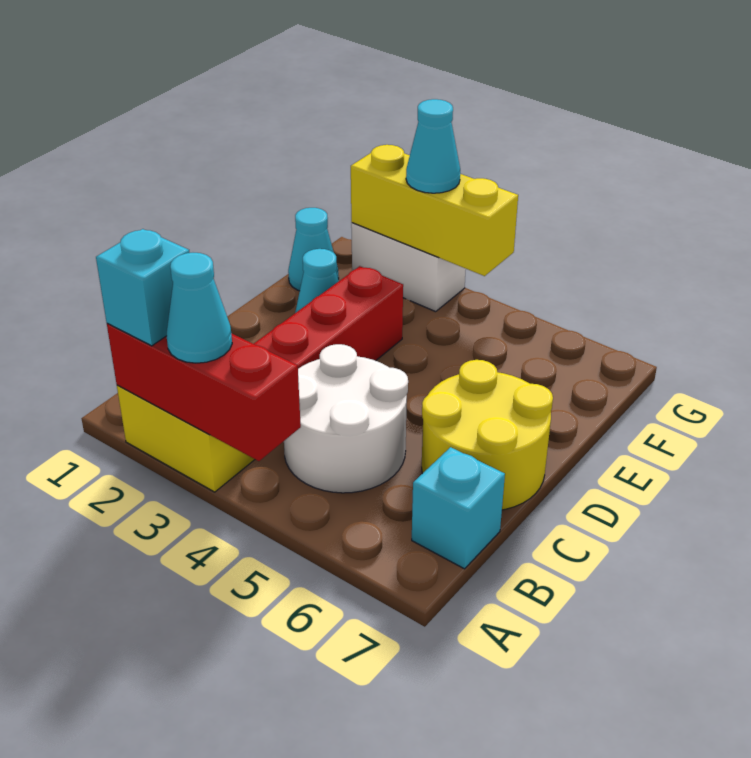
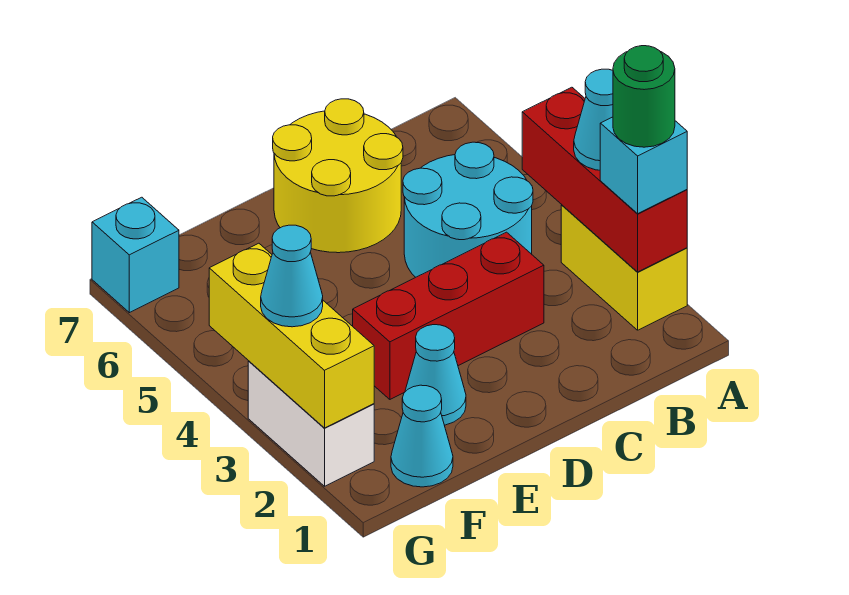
none -> green round brick A2 level 4
white round brick B4:C5 level 1 -> cyan round brick B4:C5 level 1
cyan brick B7 level 1 -> cyan brick G7 level 1

